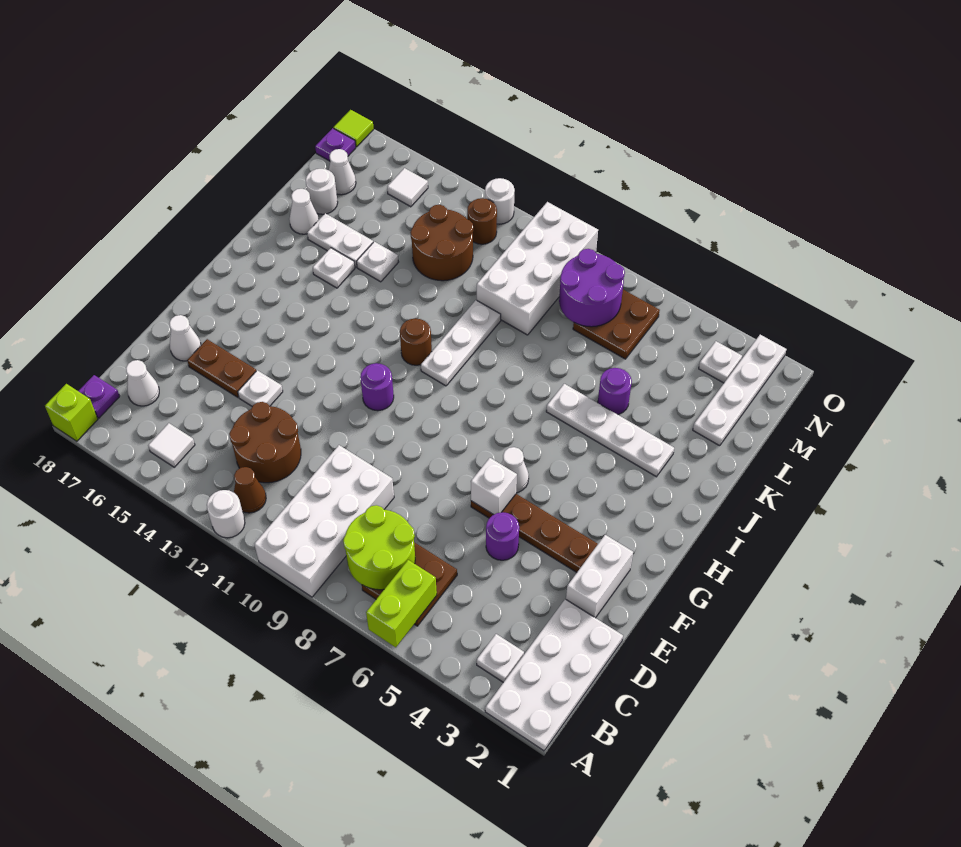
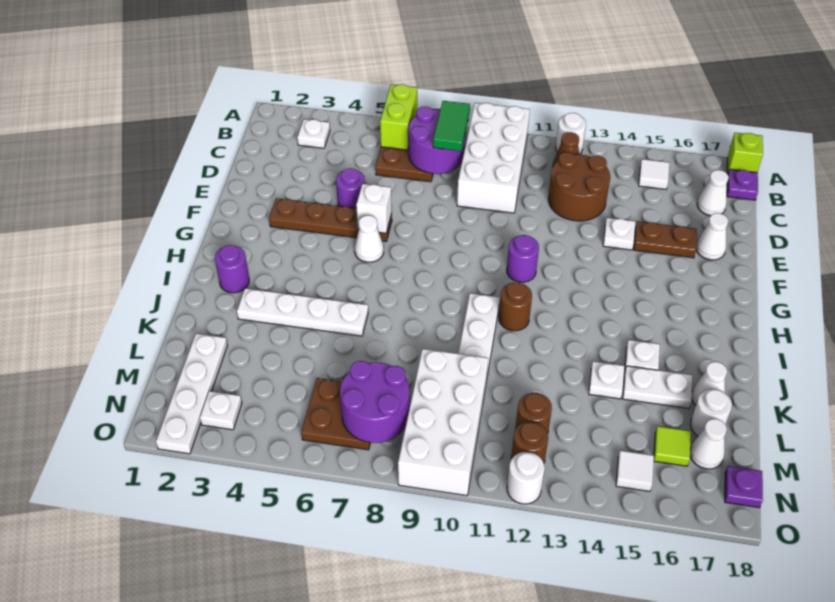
white plate A1:D2 level 1 -> none
lime round brick B7:C8 level 2 -> purple round brick B7:C8 level 2
none -> green tile B8:C8 level 3
white brick E2:F2 level 1 -> none
purple round brick K5 level 1 -> purple round brick I2 level 1
brown round brick L12:M13 level 1 -> brown round brick M12 level 1
lime tile O18 level 1 -> lime tile M16 level 1

